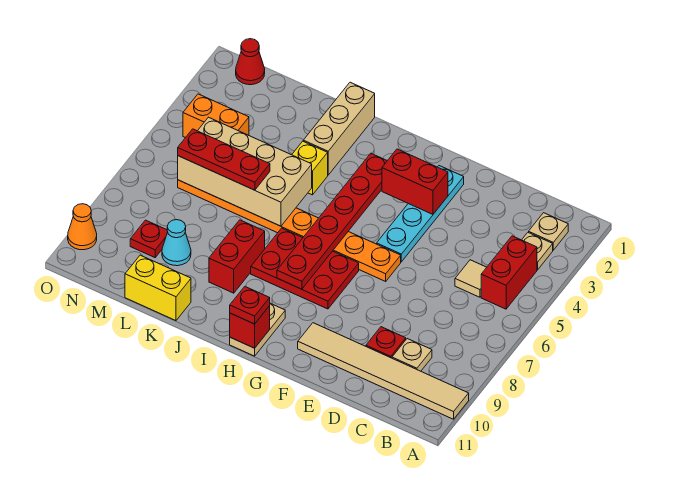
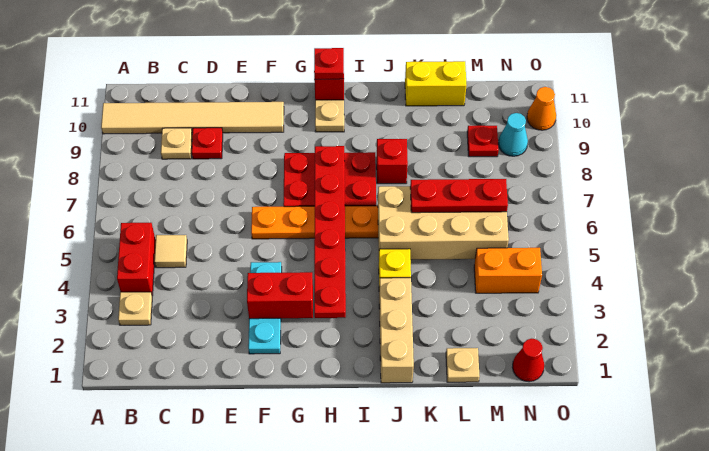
tan plate B2 level 1 -> tan plate L1 level 1
cyan plate F2:F5 level 1 -> cyan plate F2:F4 level 1
red brick J8:J9 level 1 -> red brick J8 level 1
cyan cone L9 level 1 -> cyan cone N9 level 1

